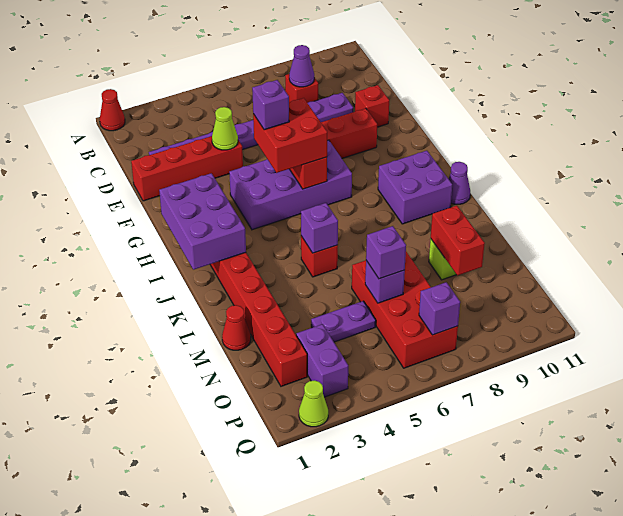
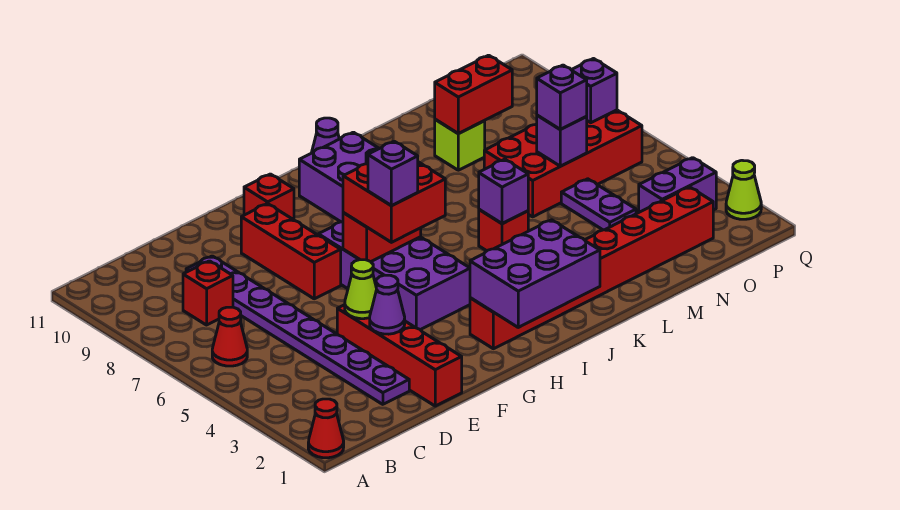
purple cone C8 level 2 -> purple cone E3 level 2
red brick E10 level 1 -> red brick G10 level 1
red cone M1 level 1 -> red cone B6 level 1

